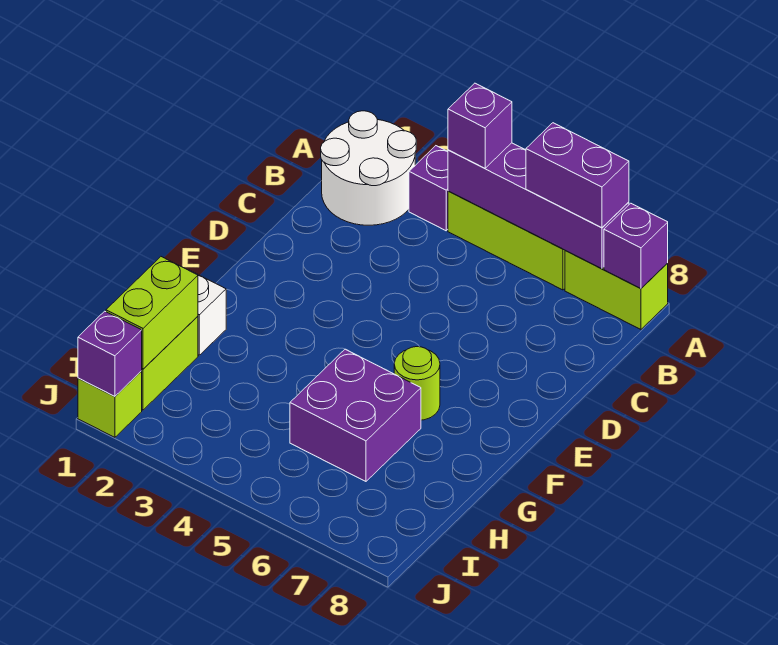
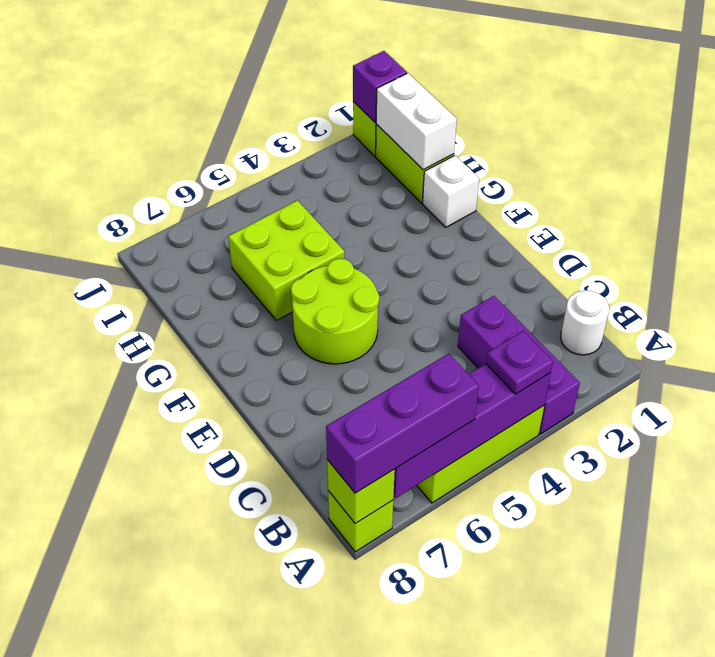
white round brick A1:B2 level 1 -> white round brick B1 level 1
purple brick A3 level 1 -> purple brick A3:C3 level 1
purple brick A4 level 3 -> purple plate A4 level 3
purple brick A6:A7 level 3 -> purple brick A6:A8 level 3
lime brick A7:A8 level 1 -> lime brick A8 level 1
purple brick A8 level 2 -> lime brick A8 level 2
lime round brick F6 level 1 -> lime round brick E5:F6 level 1
purple brick G5:H6 level 1 -> lime brick G5:H6 level 1
lime brick H1:I1 level 2 -> white brick H1:I1 level 2

